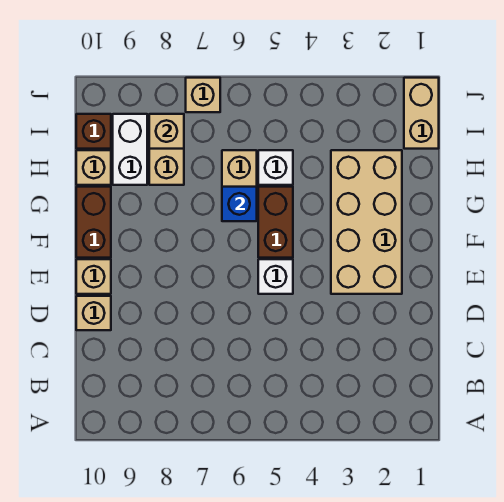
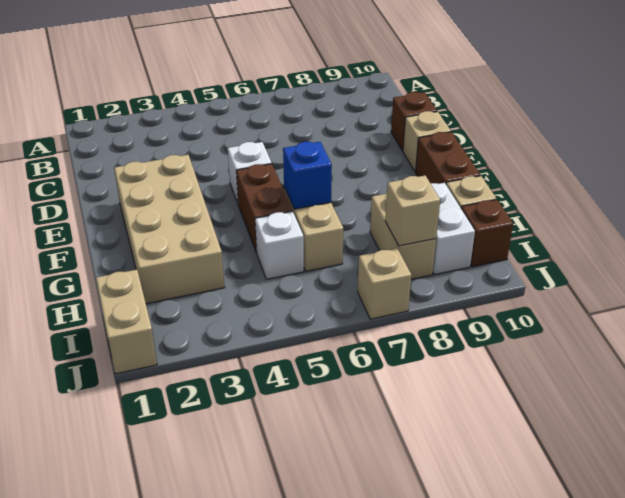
tan brick D10 level 1 -> brown brick D10 level 1

